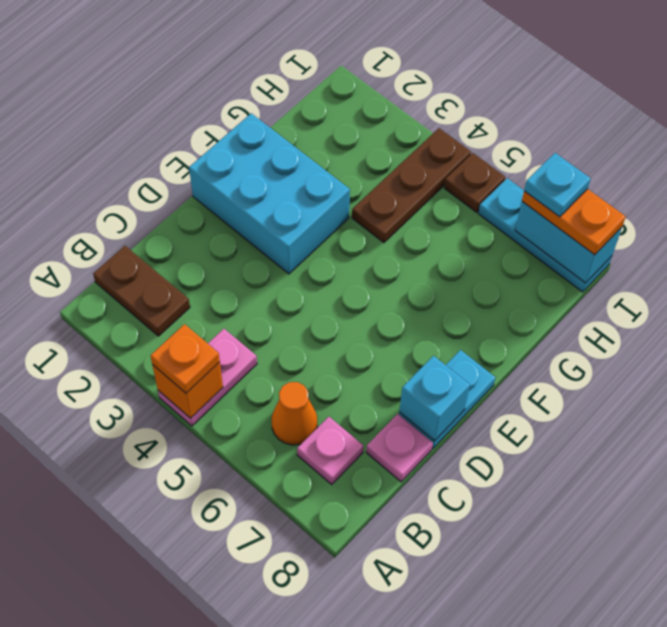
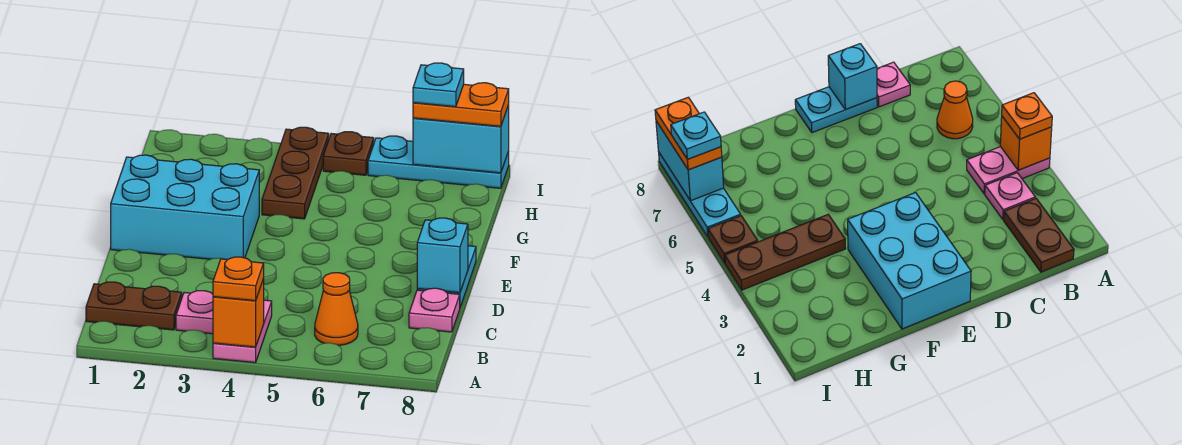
pink plate B7 level 1 -> pink plate B3 level 1

